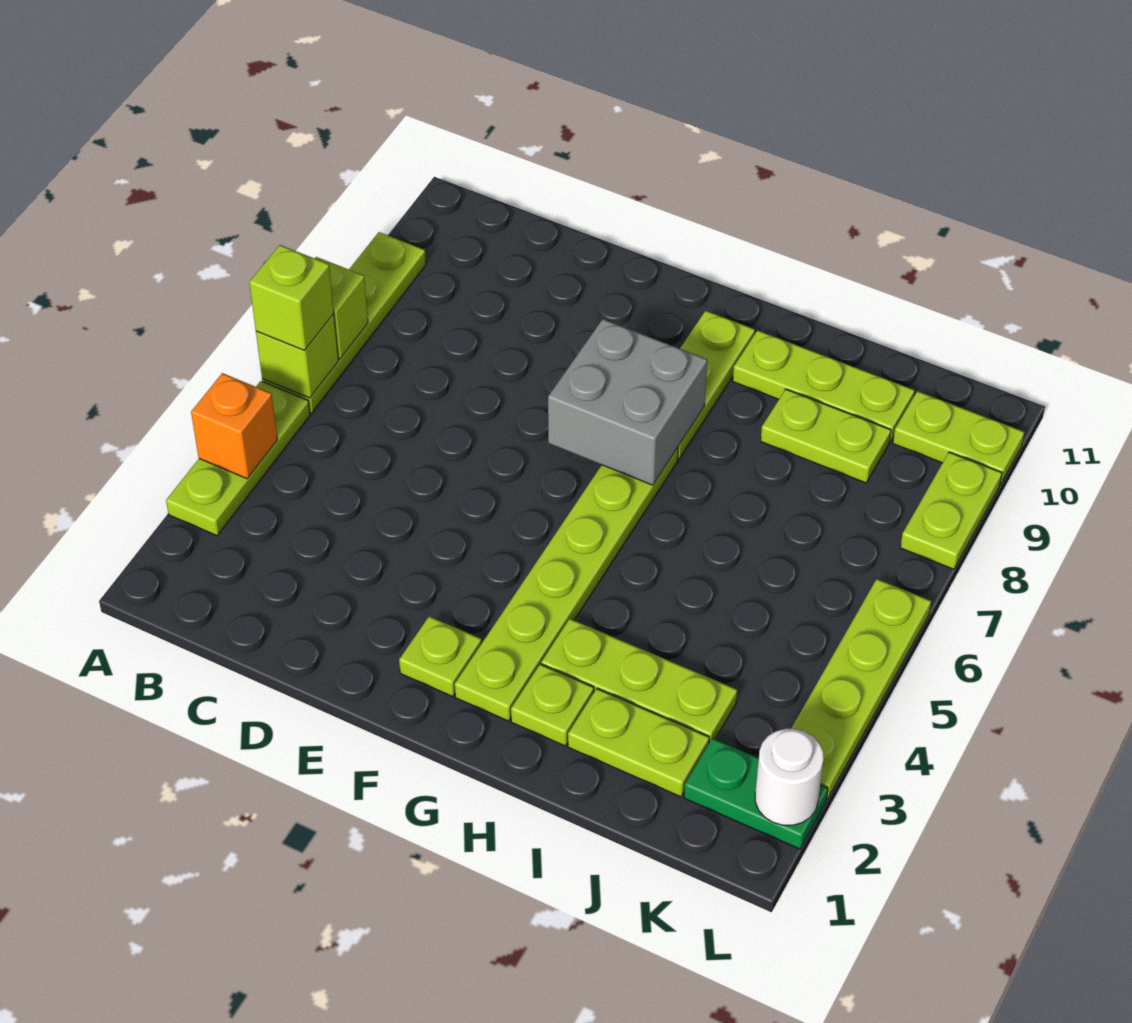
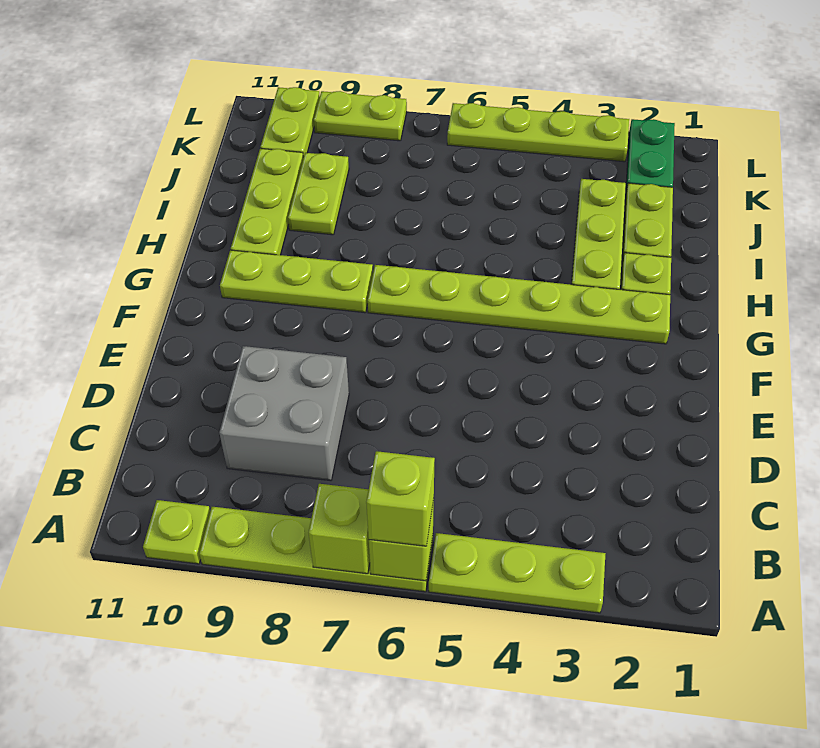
orange brick A4 level 2 -> none
lime plate F2 level 1 -> lime plate A10 level 1
grey brick F7:G8 level 2 -> grey brick C8:D9 level 1
white round brick L2 level 2 -> none

